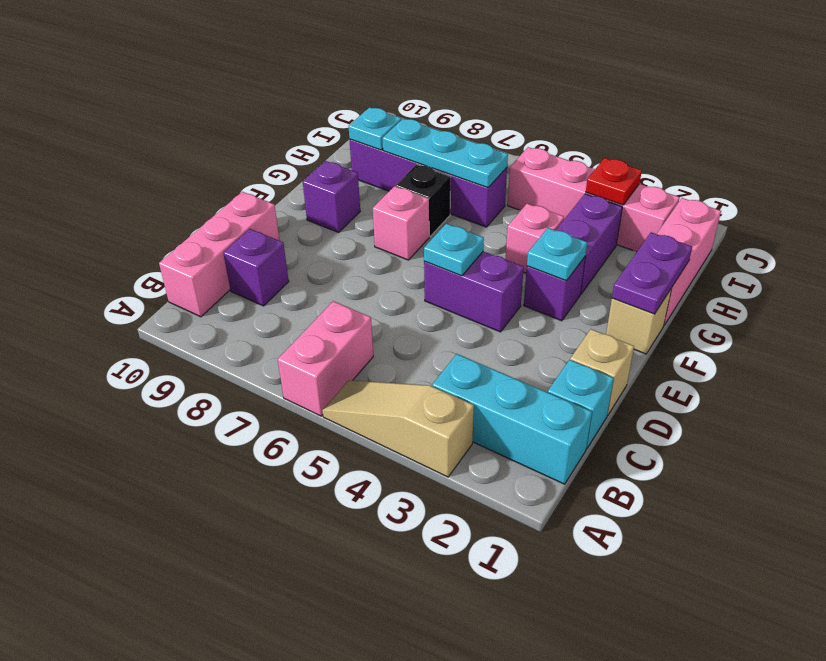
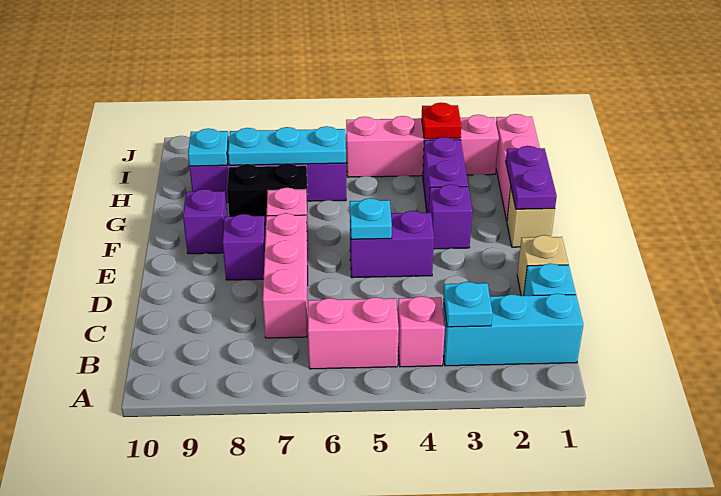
tan slope A3:A5 level 1 top 3 -> none
pink brick A6:B6 level 1 -> pink brick B5:B6 level 1
pink brick B10:D10 level 1 -> pink brick C7:E7 level 1
purple brick C9 level 1 -> purple brick E8 level 1
cyan plate F3 level 2 -> cyan plate B3 level 2
pink brick G4 level 1 -> pink brick B4 level 1
black brick G7 level 1 -> black brick G7:G8 level 1

